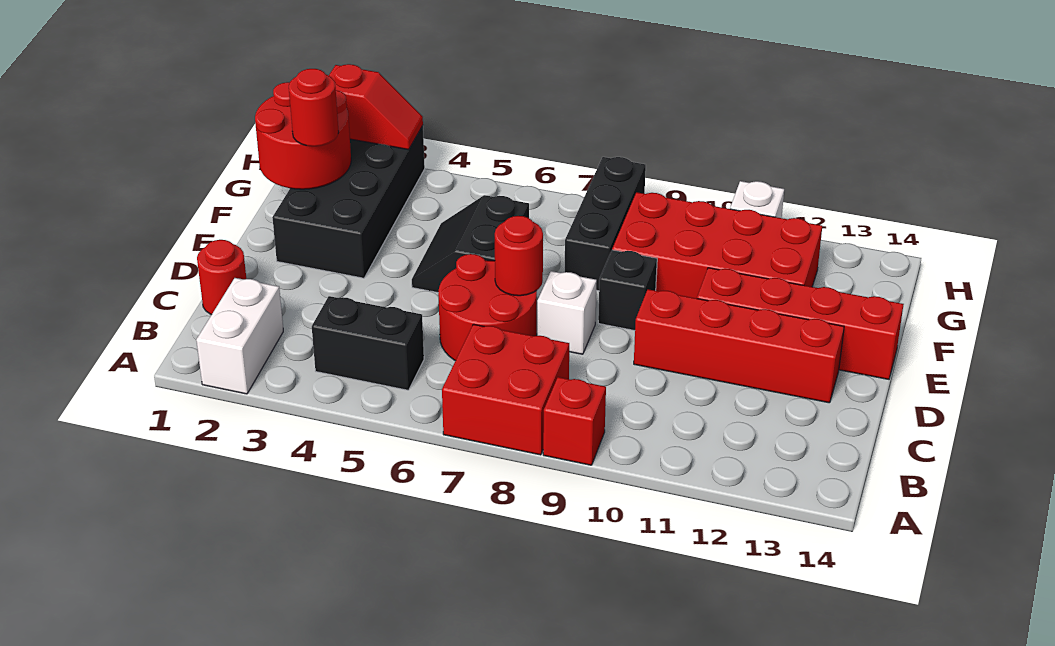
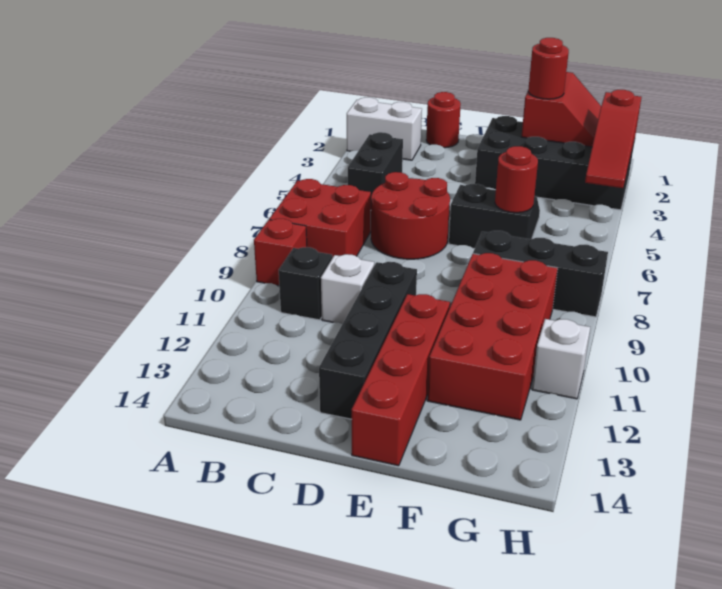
red round brick D7 level 2 -> red round brick F6 level 2
white brick D8 level 1 -> white brick C10 level 1
red brick D10:D13 level 1 -> black brick D10:D13 level 1
black brick E9 level 1 -> black brick B10 level 1
red round brick F1:G2 level 2 -> red slope F1:G2 level 2 top F
red slope H2:H3 level 2 top 2 -> red slope H2:H4 level 2 top 2

